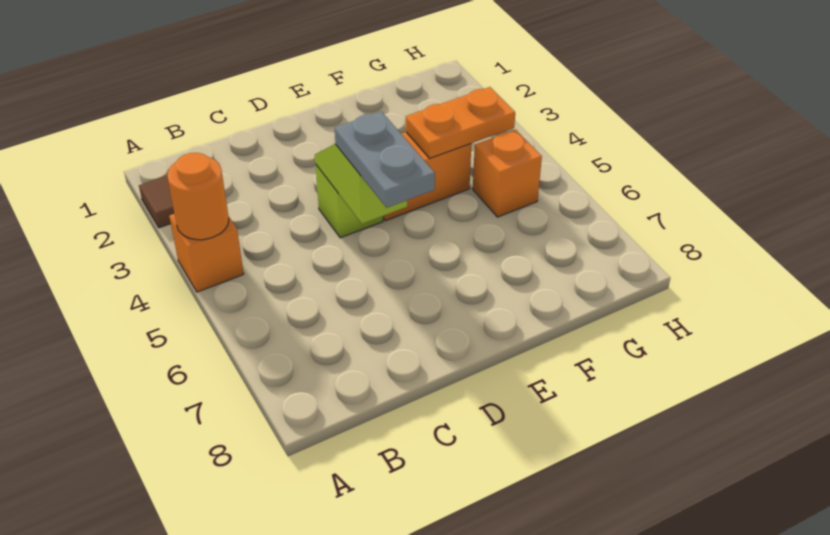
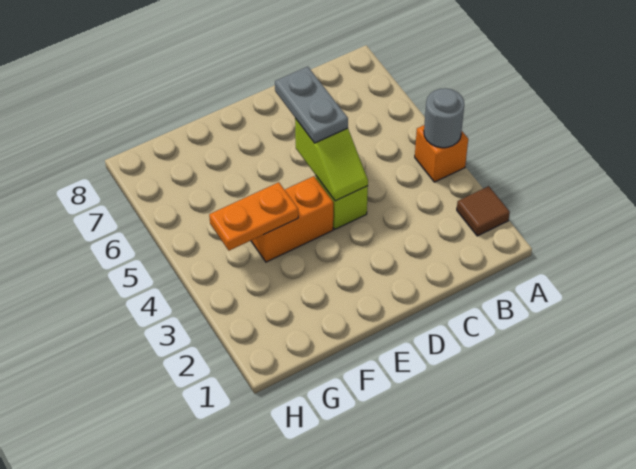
orange round brick A4 level 2 -> grey round brick A4 level 2
orange brick G5 level 1 -> none

